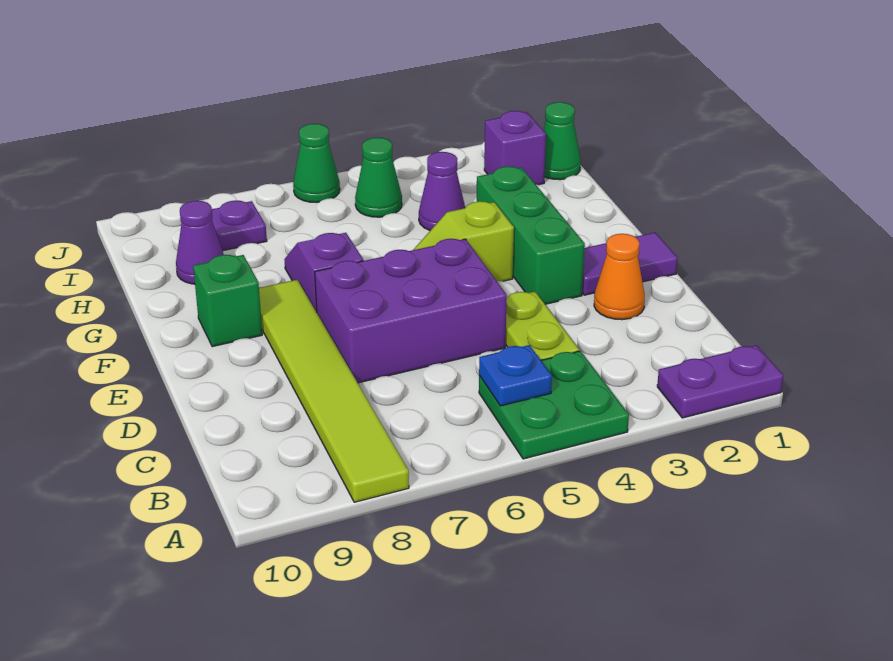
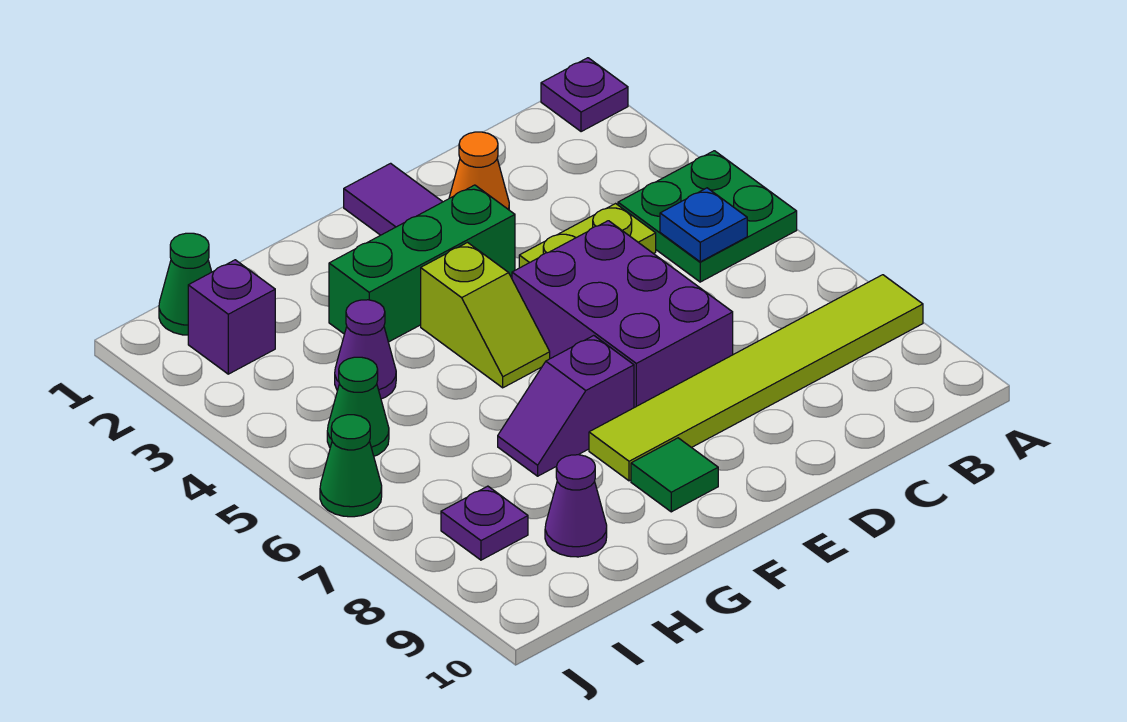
purple plate A1:A2 level 1 -> purple plate A1 level 1
green brick F9 level 1 -> green tile F9 level 1

